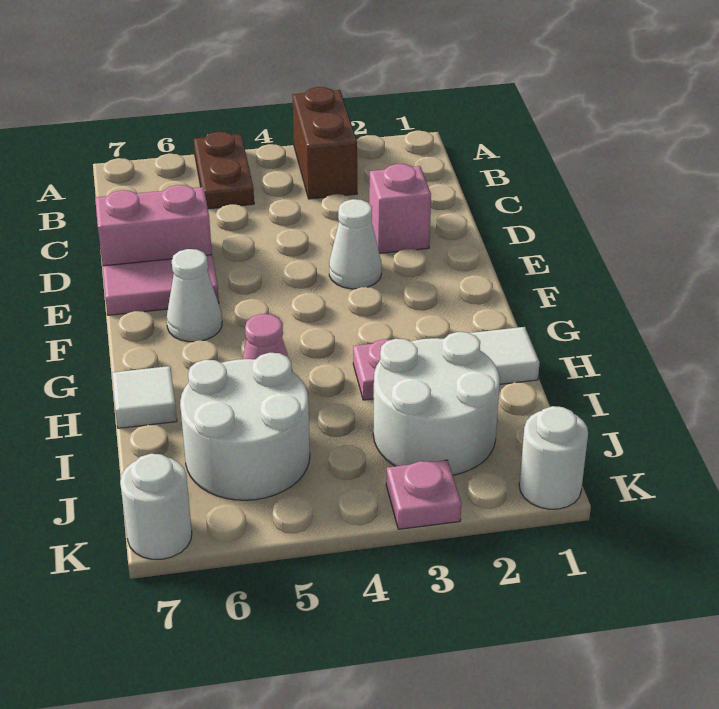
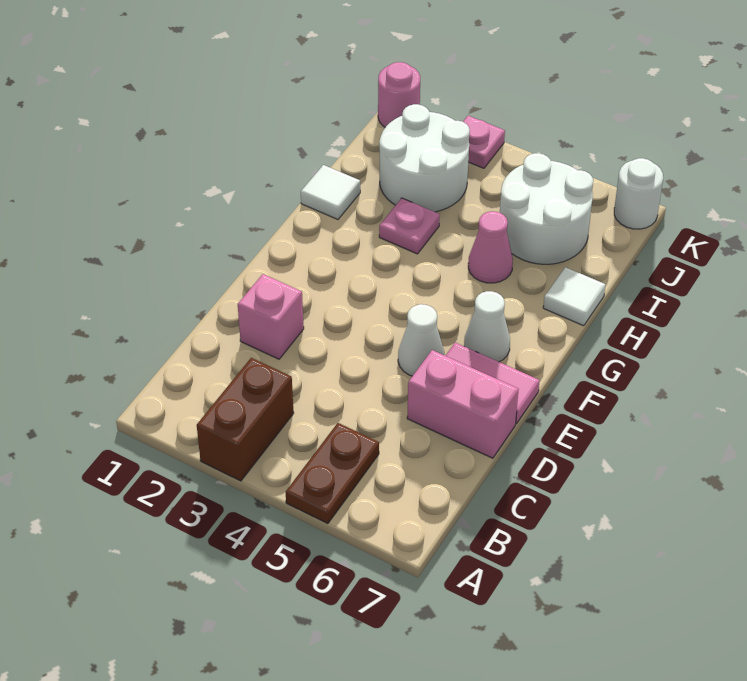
white cone E3 level 1 -> white cone E5 level 1
white round brick K1 level 1 -> pink round brick K1 level 1

